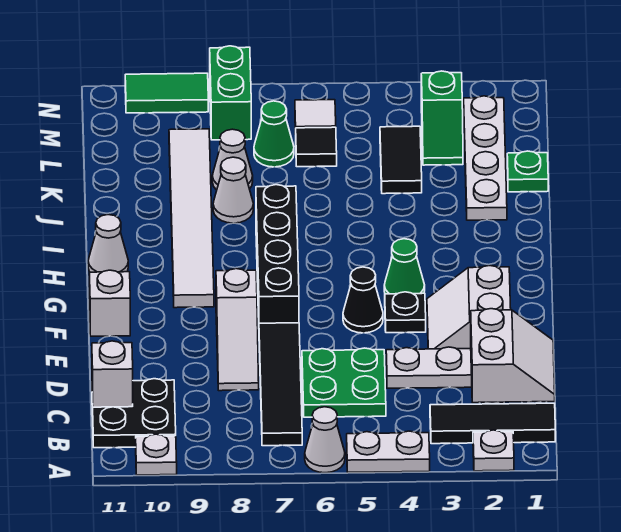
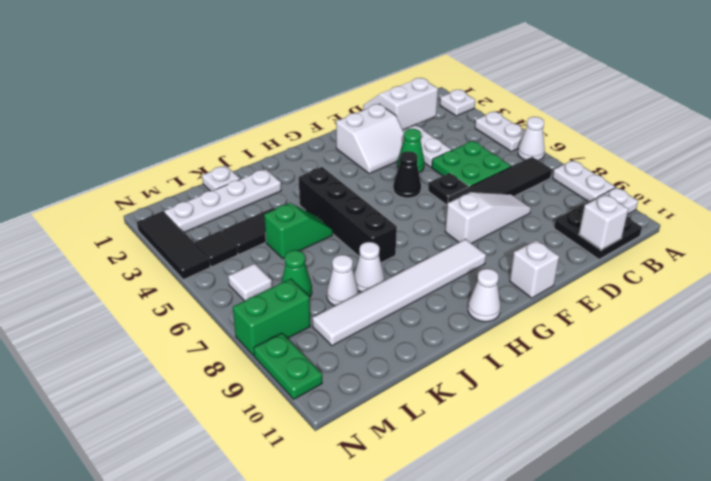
none -> white plate A8:A9 level 1
black tile B1:B3 level 1 -> black tile N2:N4 level 1
black plate F4 level 1 -> black plate E6 level 1
black brick F7:I7 level 1 -> black brick I4:I7 level 1
green cone G4 level 1 -> green cone E4 level 1
green plate K1 level 1 -> white plate K1 level 1
green slope L3:M3 level 1 top M -> green slope J5:K5 level 1 top K
black tile L6 level 1 -> black tile M4 level 1
green tile N9:N10 level 1 -> green plate N9:N10 level 1

